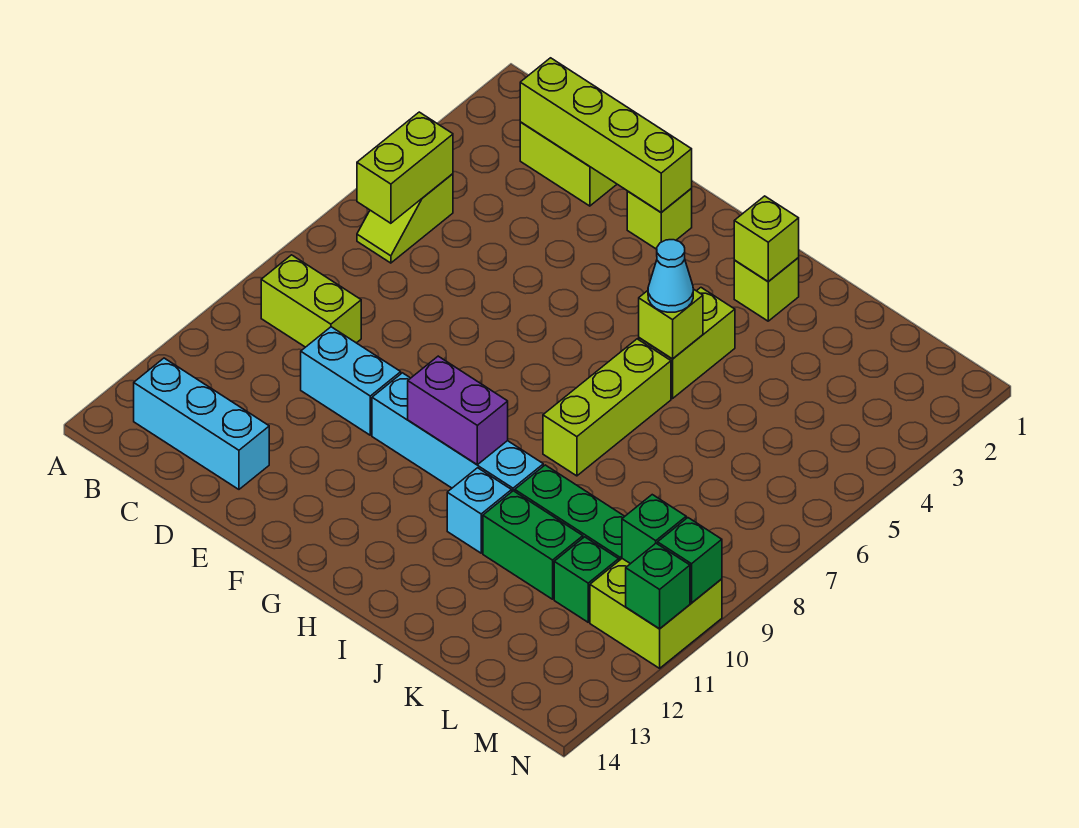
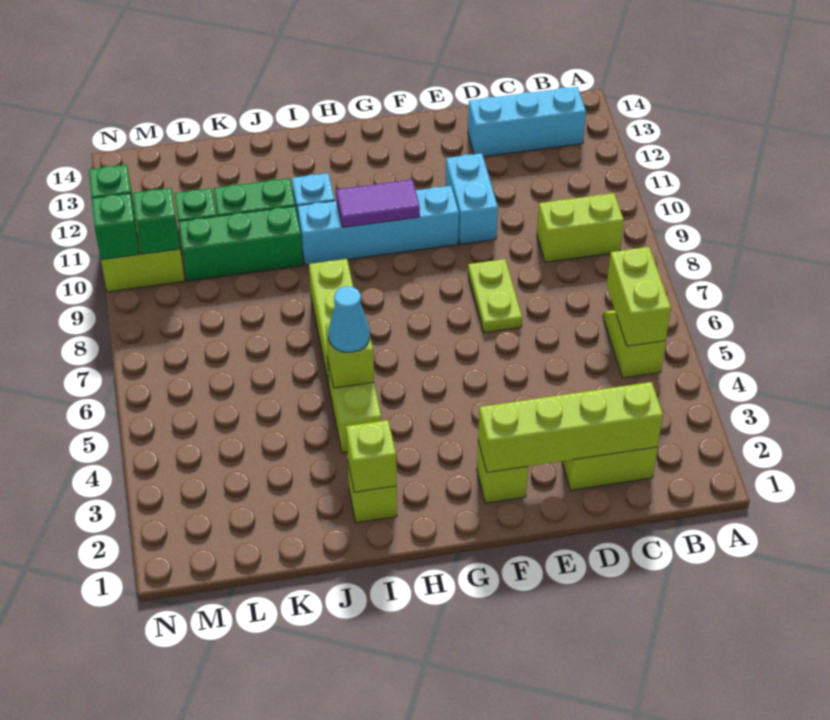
cyan brick D10:E10 level 1 -> cyan brick E10:E11 level 1
none -> lime plate E7:E8 level 1
purple brick G10:H10 level 2 -> purple tile G10:H10 level 2

